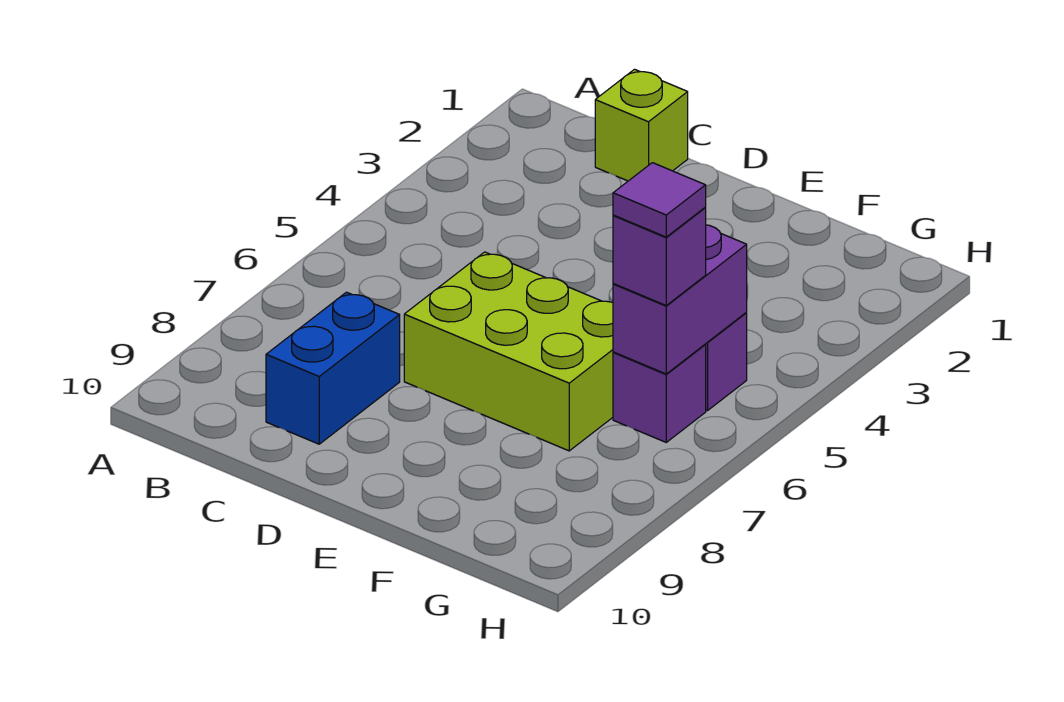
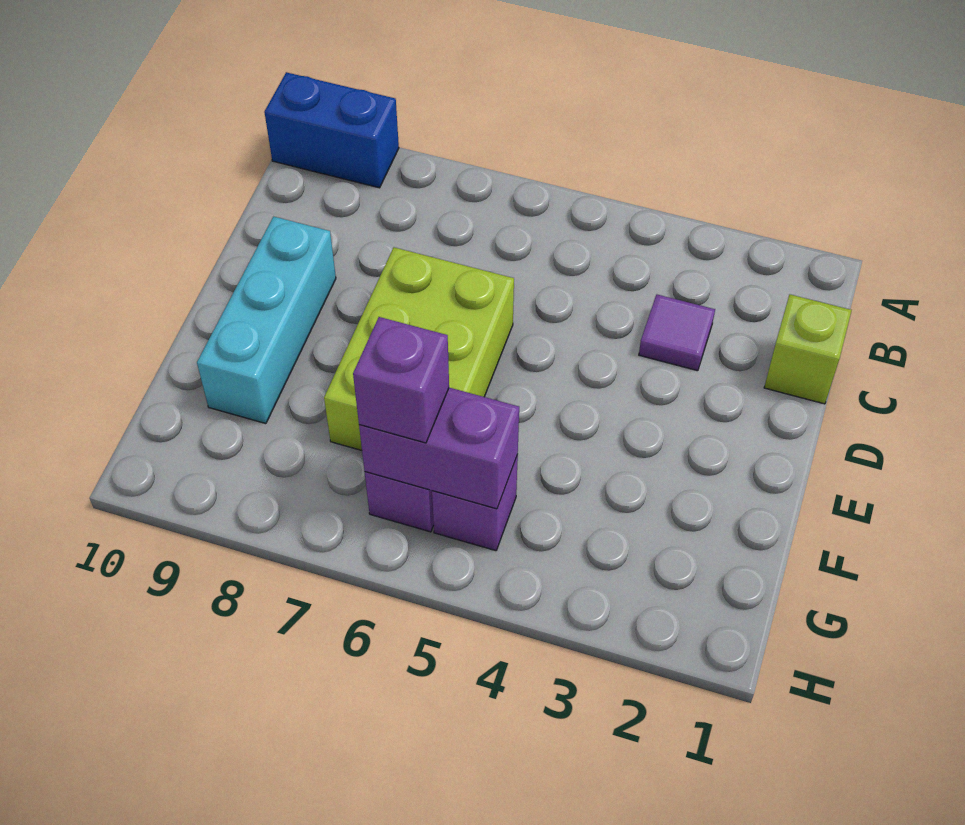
blue brick C8:C9 level 1 -> blue brick A9:A10 level 1
none -> cyan brick D9:F9 level 1
purple tile G6 level 4 -> purple tile C3 level 1

